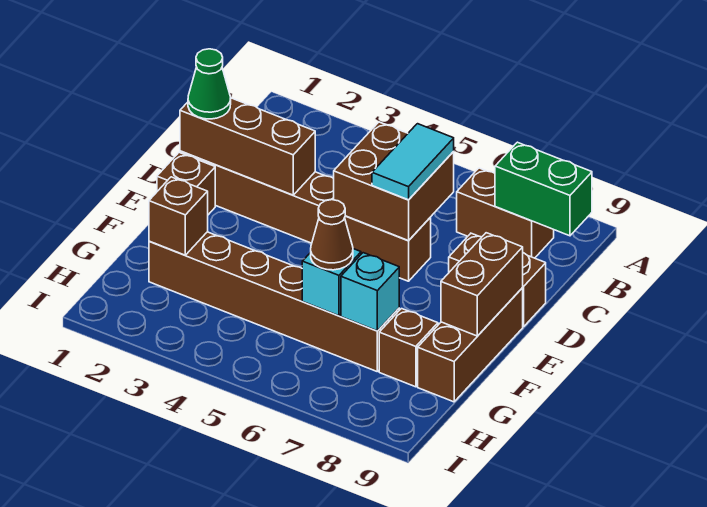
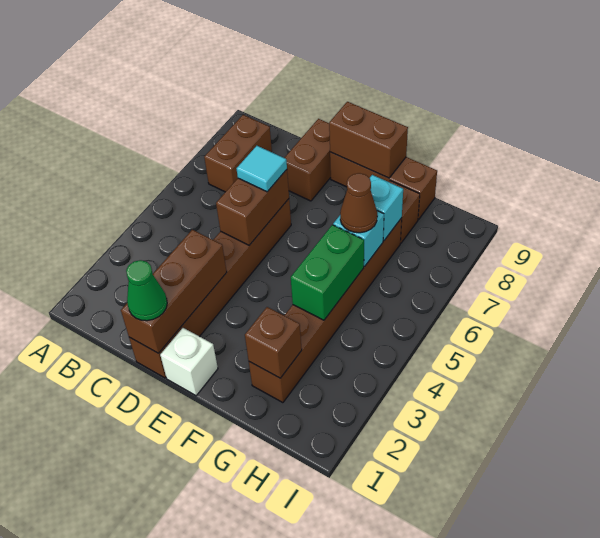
green brick B8:B9 level 2 -> green brick G4:G5 level 2
brown brick C5:D6 level 2 -> brown brick D5:D6 level 2
cyan tile C6:D6 level 3 -> cyan tile D6 level 3
brown brick E1 level 1 -> white brick E1 level 1

